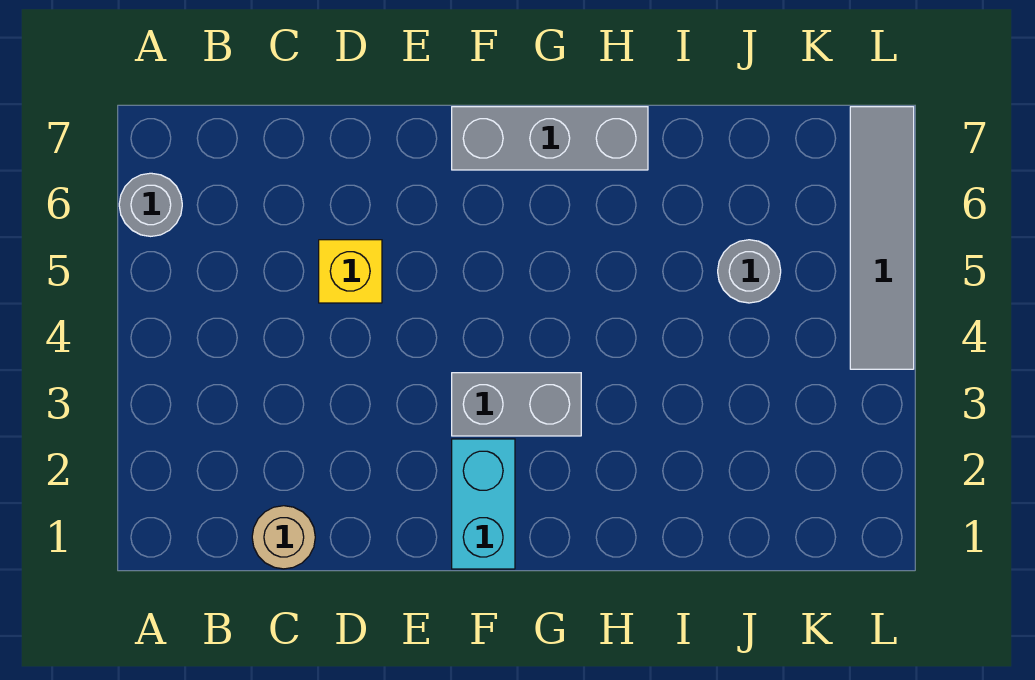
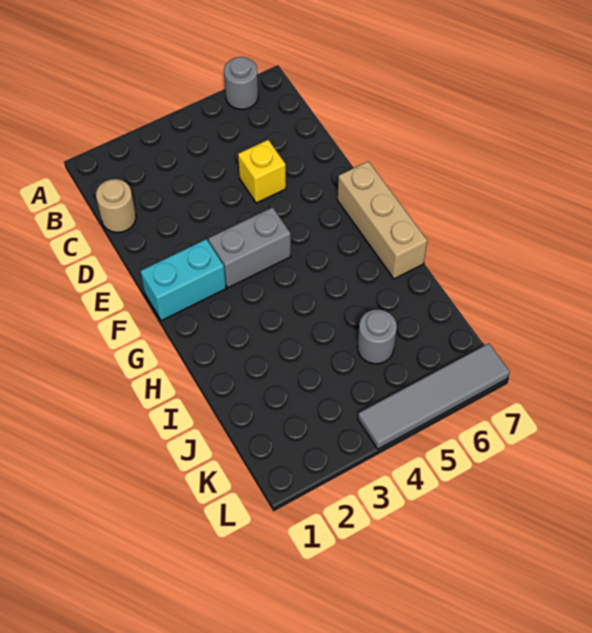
grey brick F3:G3 level 1 -> grey brick F3:F4 level 1
grey brick F7:H7 level 1 -> tan brick F7:H7 level 1

